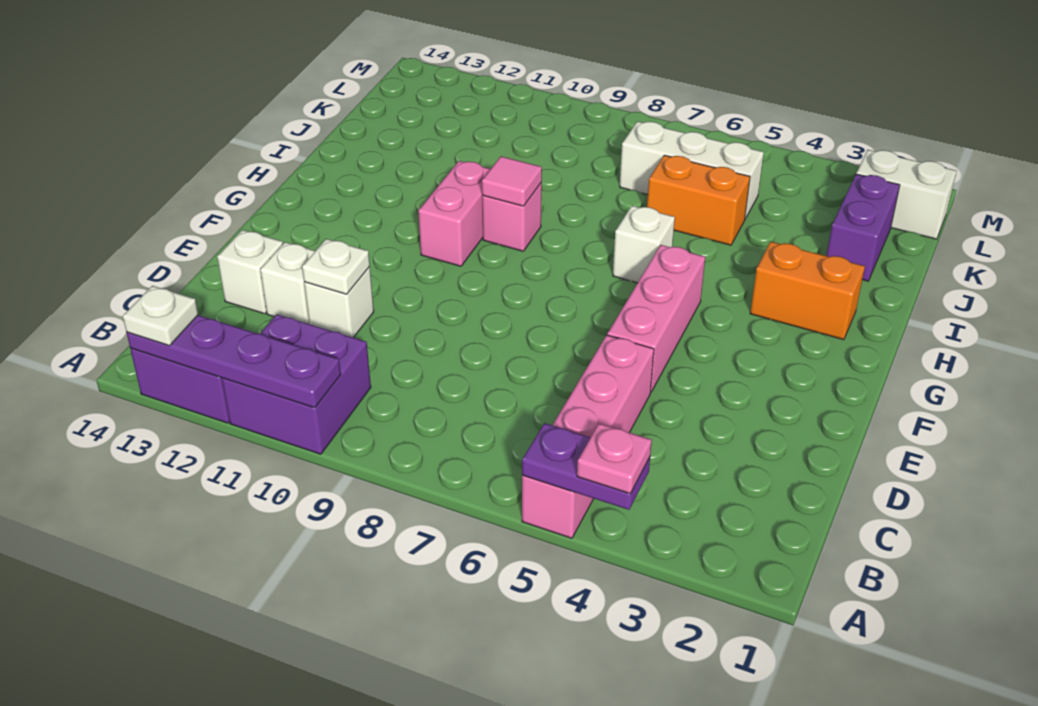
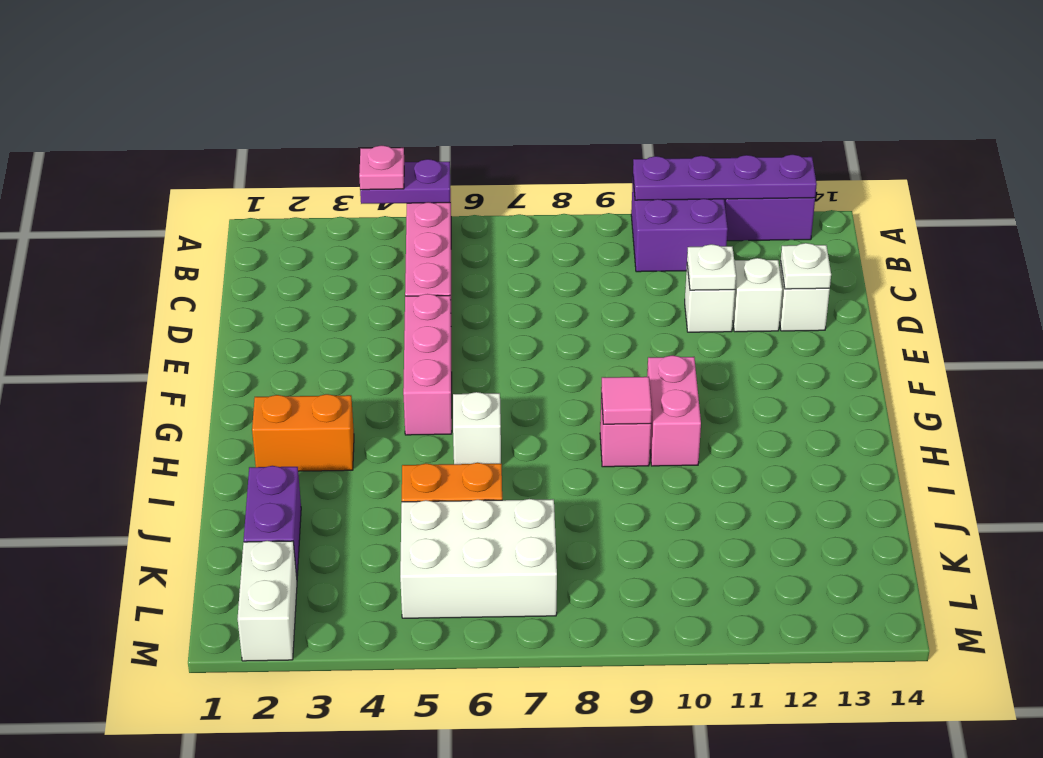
white plate A13 level 3 -> white plate D13 level 2
white brick K5:K7 level 1 -> white brick K5:L7 level 1
white brick L1:L2 level 1 -> white brick L2:M2 level 1

